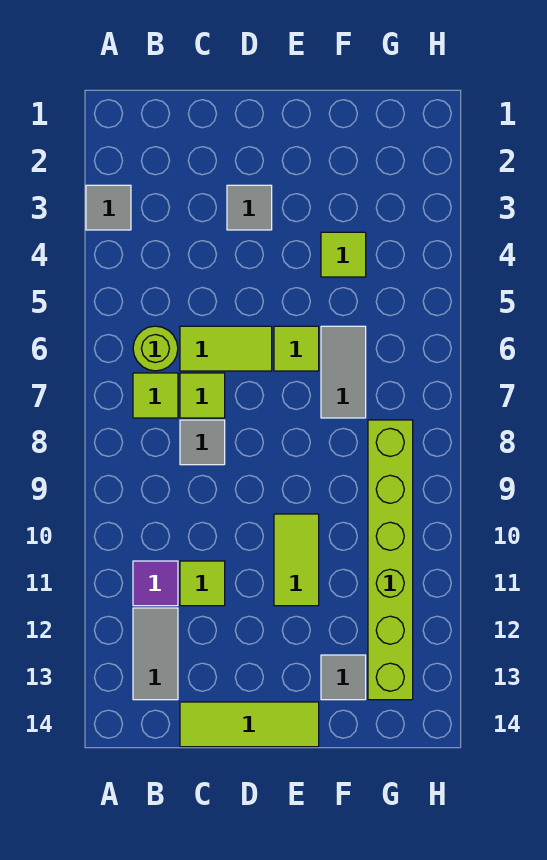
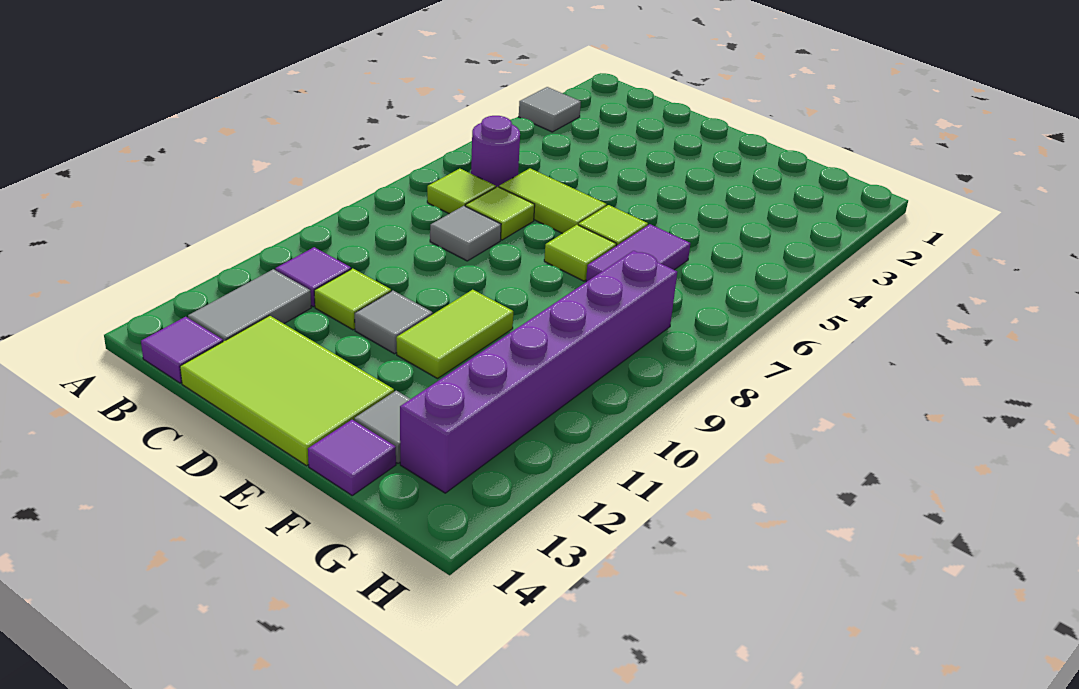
lime round brick B6 level 1 -> purple round brick B6 level 1
none -> purple tile B14 level 1
lime tile C14:E14 level 1 -> lime tile C13:E14 level 1
grey tile D3 level 1 -> grey tile D11 level 1
lime tile F4 level 1 -> lime tile E7 level 1
grey tile F6:F7 level 1 -> purple tile F6:F7 level 1
none -> purple tile F14 level 1
lime brick G8:G13 level 1 -> purple brick G8:G13 level 1

